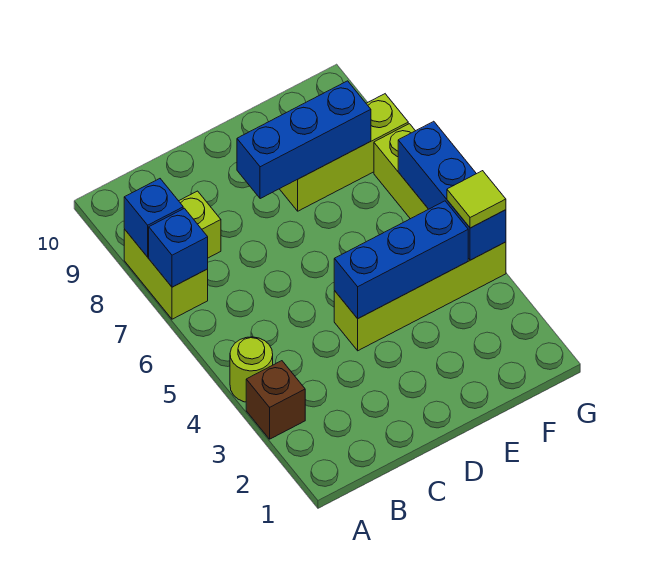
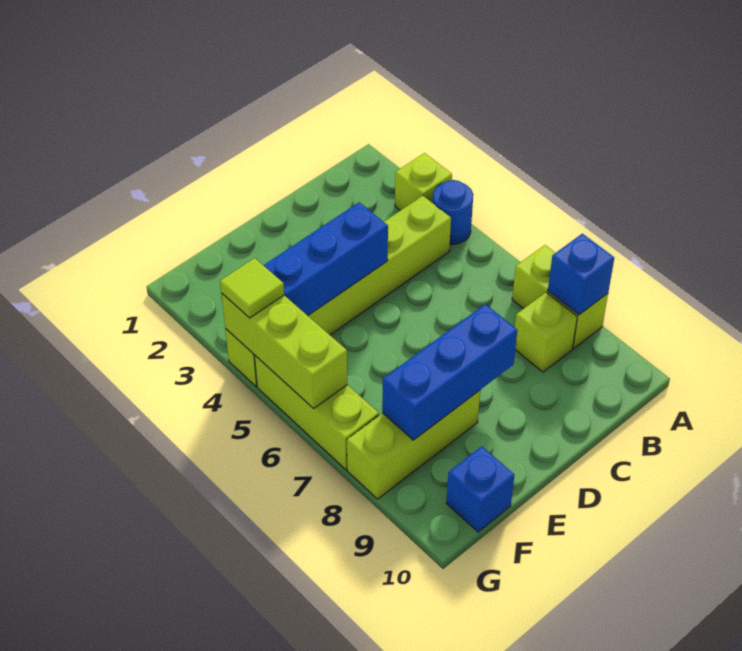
brown brick A3 level 1 -> lime brick A3 level 1
lime round brick A4 level 1 -> blue round brick A4 level 1
blue brick A7 level 2 -> blue brick F10 level 1
lime brick D4:G4 level 1 -> lime brick B4:G4 level 1
blue brick G4:G6 level 2 -> lime brick G4:G6 level 2

